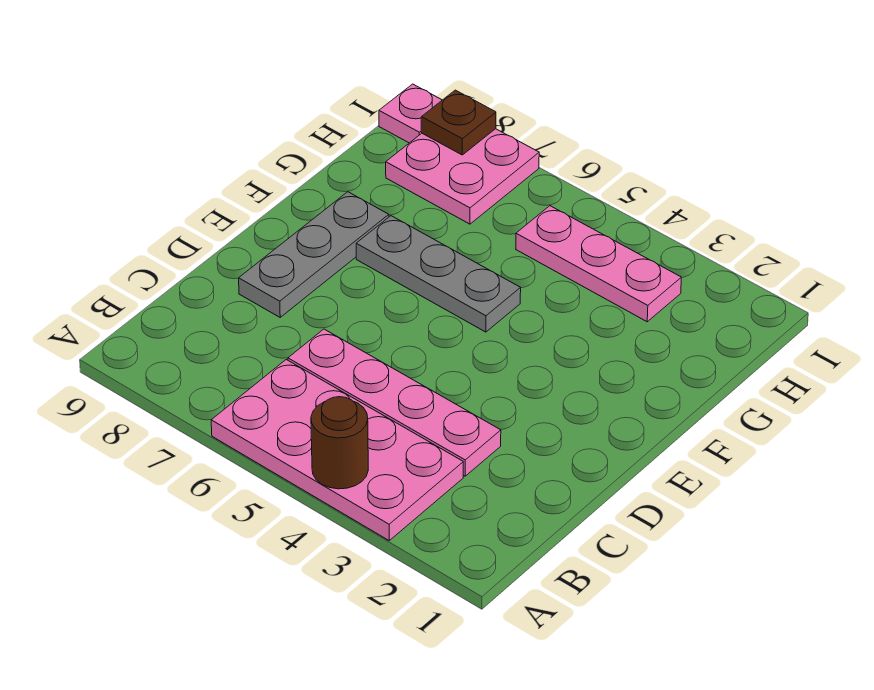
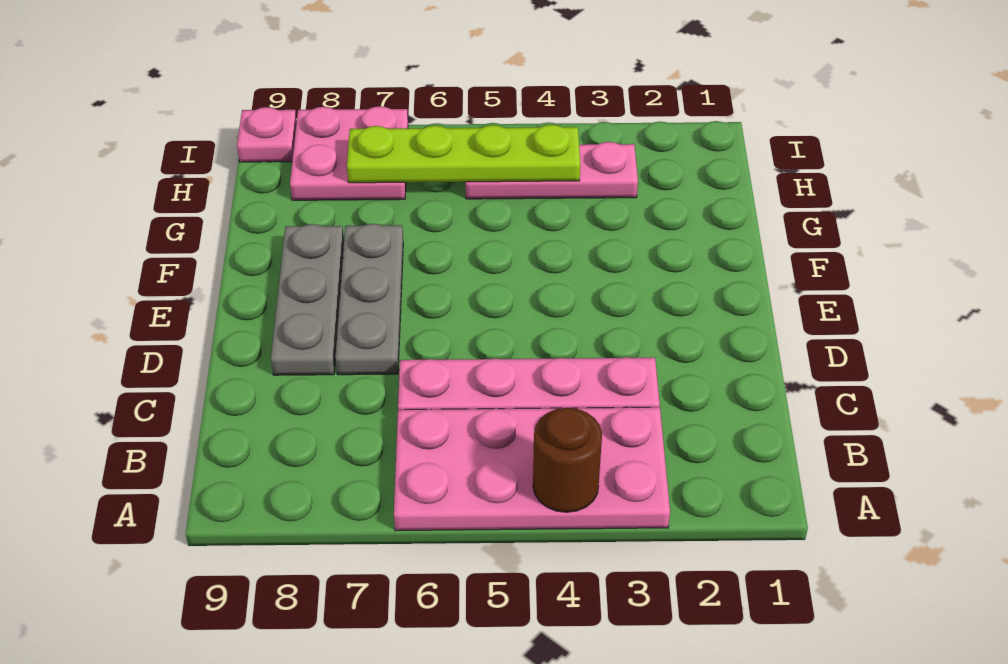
grey plate F5:F7 level 1 -> grey plate D7:F7 level 1
none -> lime plate H4:H7 level 2
brown plate I8 level 2 -> none

